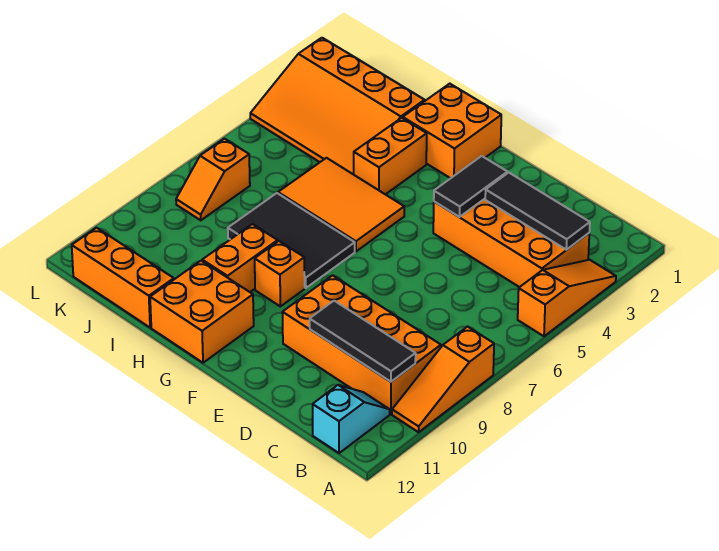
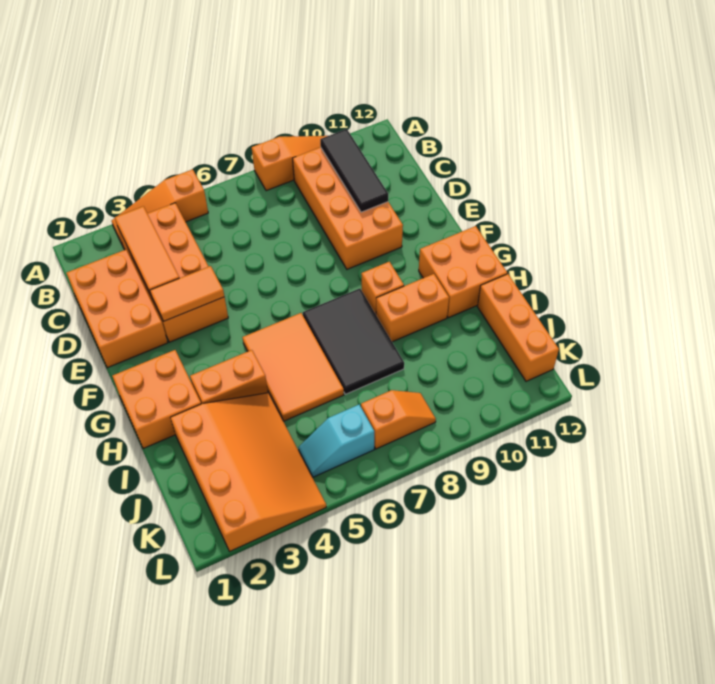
black tile B3:D3 level 2 -> orange tile B3:D3 level 2
cyan slope B11:B12 level 1 top 12 -> cyan slope K5:K6 level 1 top 6
none -> orange brick C1:E2 level 1
black tile E3:E4 level 2 -> orange tile E3:E4 level 2

